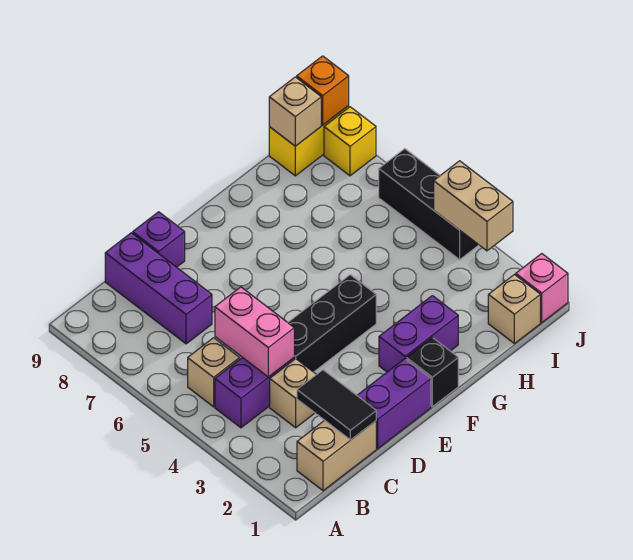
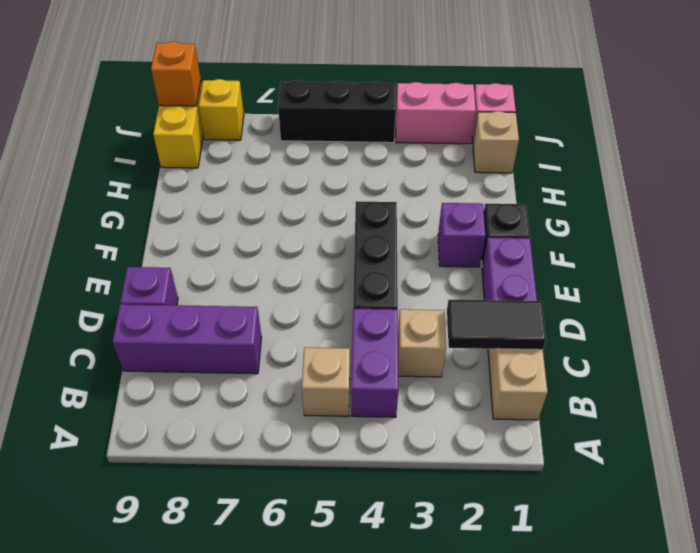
pink brick C4:C5 level 2 -> pink brick J2:J3 level 1
purple brick F2:G2 level 1 -> purple brick F2 level 1
tan brick I9 level 2 -> none
tan brick J3:J4 level 2 -> none

